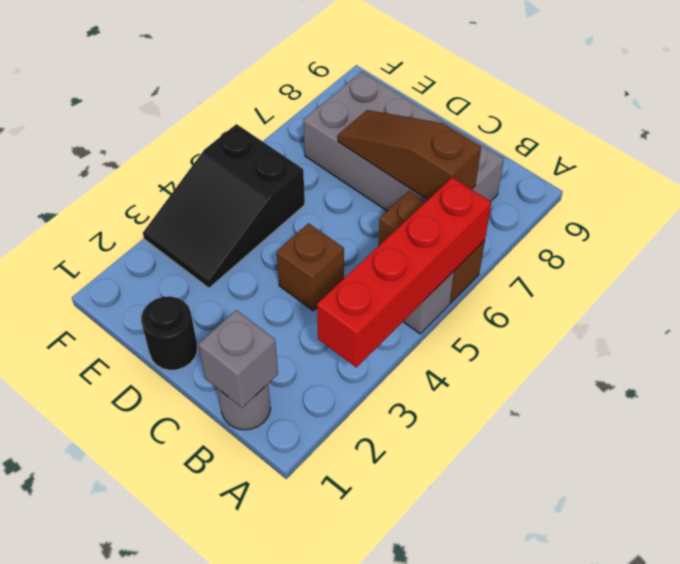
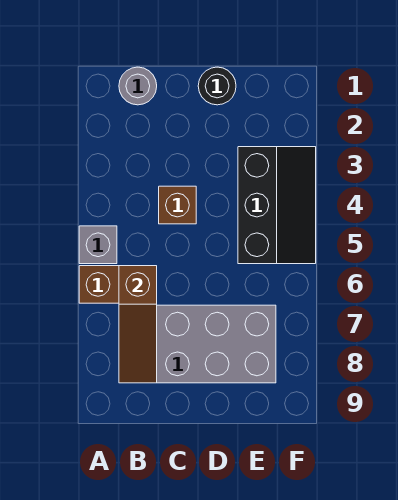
red brick A3:A6 level 2 -> none
grey brick B1 level 2 -> none
brown slope B7:D7 level 2 top B -> brown slope B6:B8 level 2 top 6
black slope E3:F5 level 1 top 5 -> black slope E3:F5 level 1 top E

